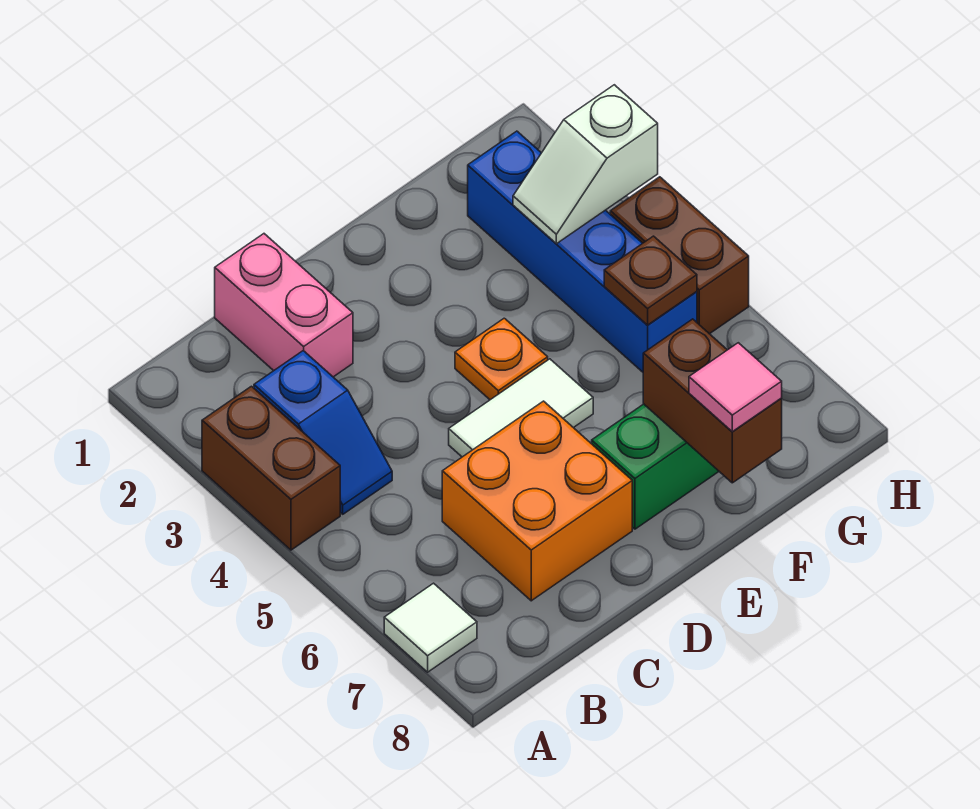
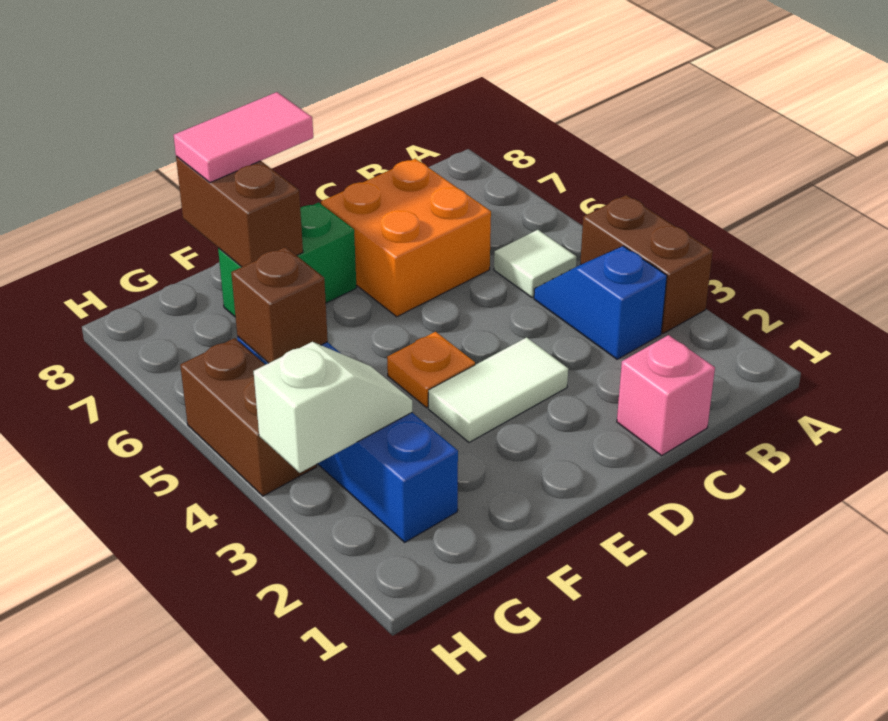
white tile A7 level 1 -> white tile B5 level 1
pink brick C1:C2 level 1 -> pink brick C1 level 1
white tile D5:E5 level 1 -> white tile D3:E3 level 1
pink tile F8 level 3 -> pink tile E8:F8 level 3
brown plate G5 level 2 -> brown brick G5 level 2

